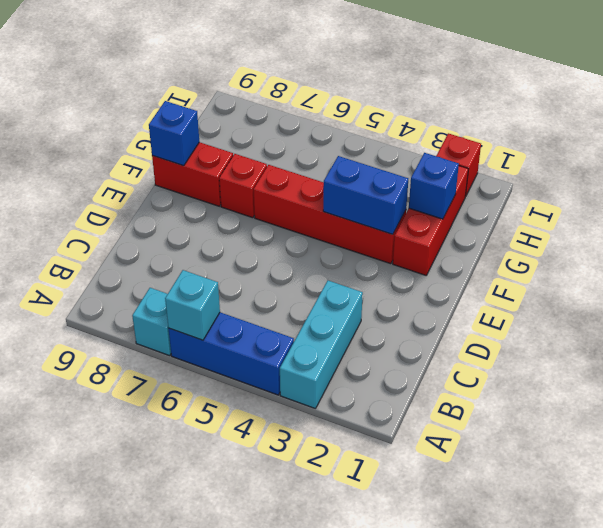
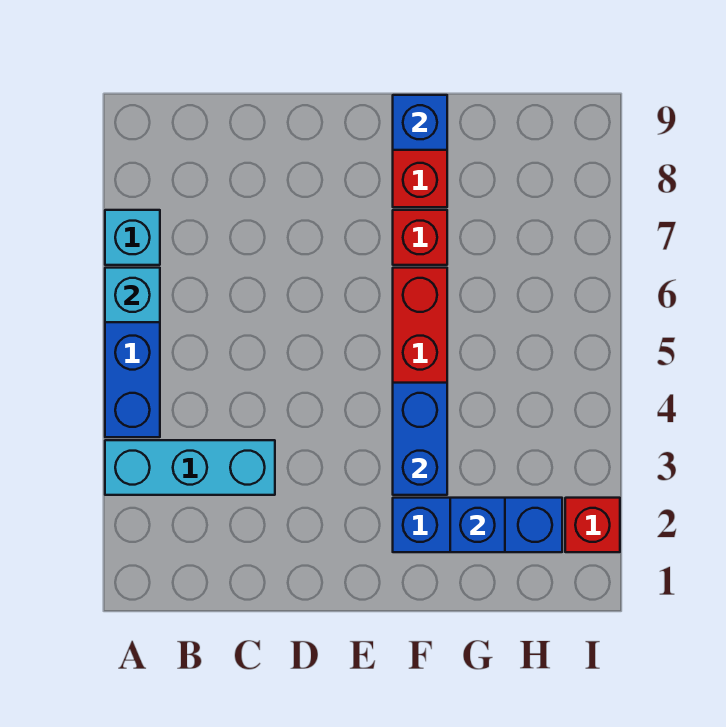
red brick F2:H2 level 1 -> blue brick F2:H2 level 1

